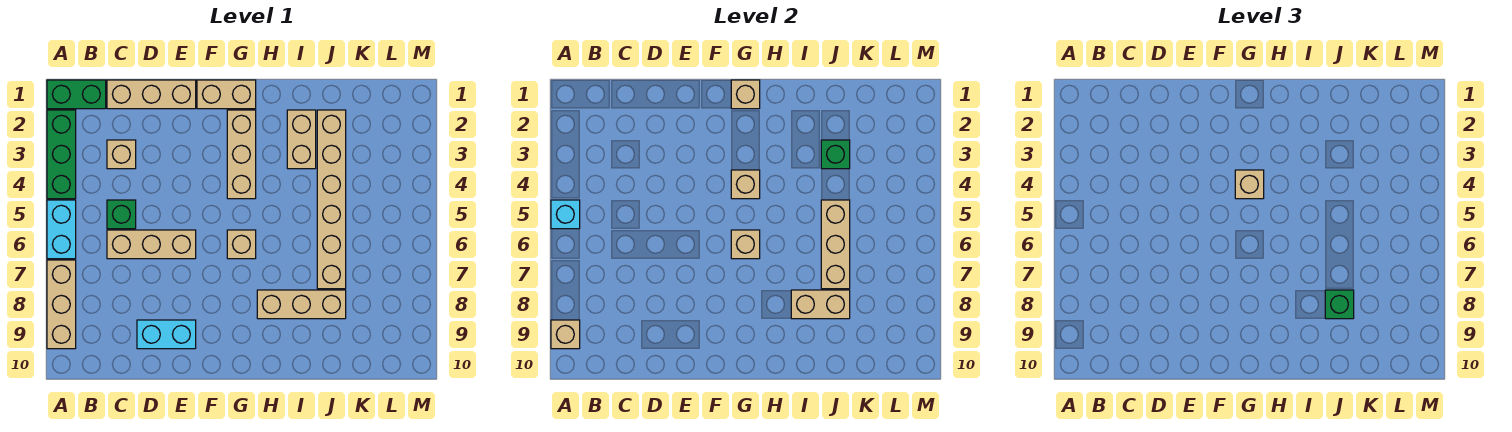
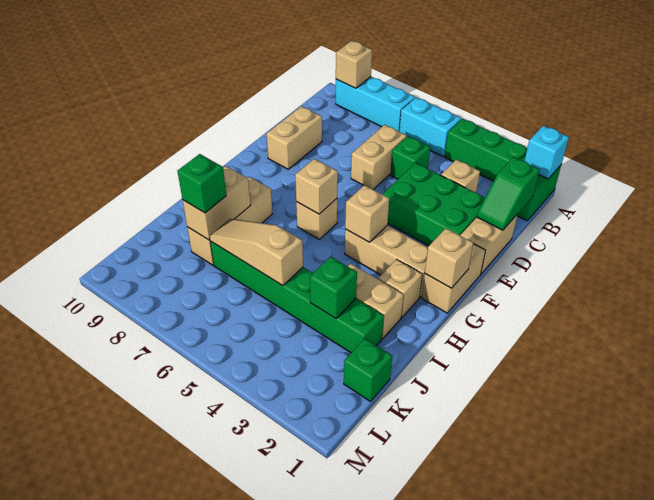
cyan brick A5 level 2 -> cyan brick A1 level 2
tan brick A7:A9 level 1 -> cyan brick A7:A9 level 1
tan brick C1:E1 level 1 -> tan brick D1:E1 level 1
none -> green slope C1:D1 level 2 top C
tan brick C6:E6 level 1 -> tan brick C6:D6 level 1
none -> green brick D2:E4 level 1
cyan brick D9:E9 level 1 -> tan brick D9:E9 level 1
tan brick G4 level 3 -> tan brick H2 level 1
tan brick J2:J7 level 1 -> green brick J2:J7 level 1
tan brick J5:J7 level 2 -> tan slope J5:J7 level 2 top 5
none -> green brick K1 level 1

